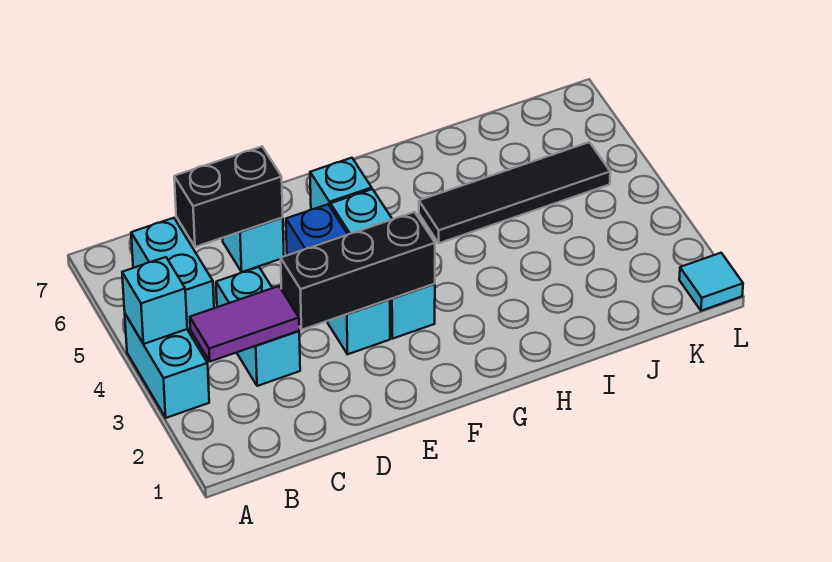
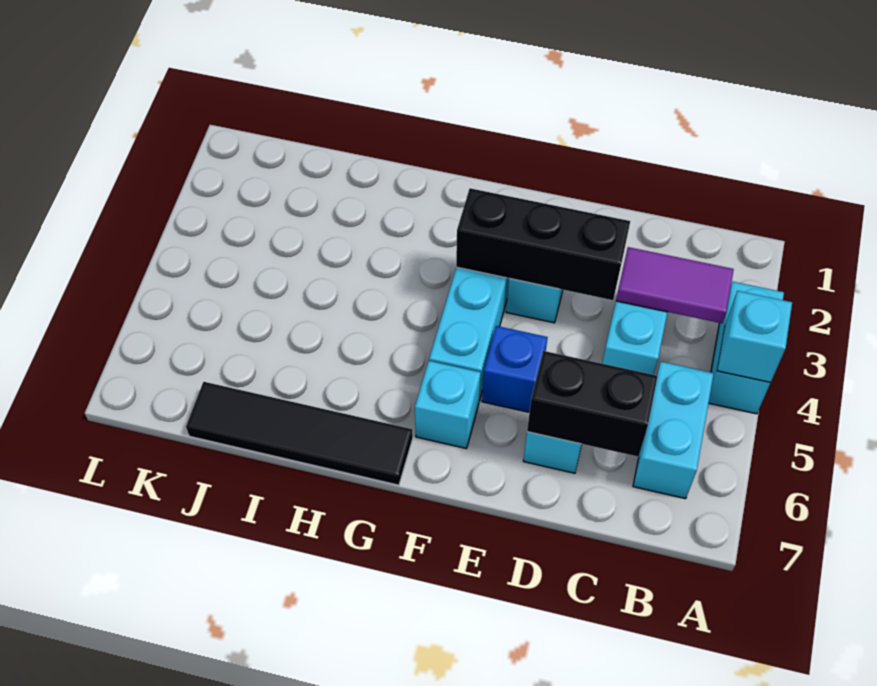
black tile H5:K5 level 1 -> black tile G7:J7 level 1
cyan tile L1 level 1 -> none

